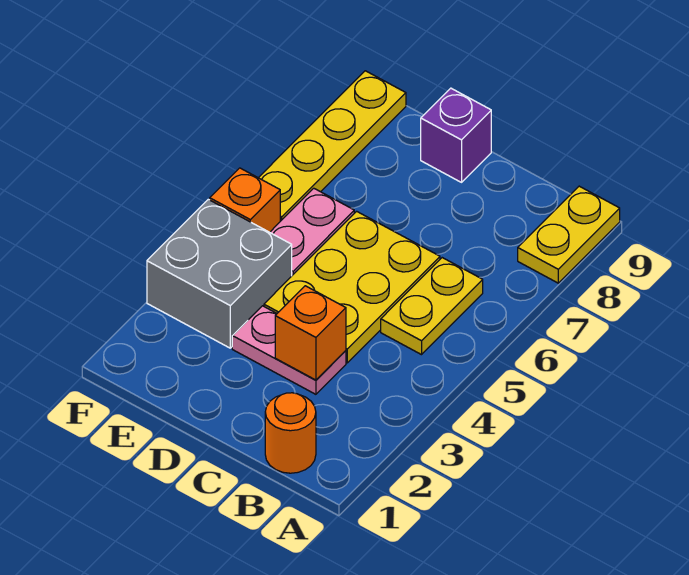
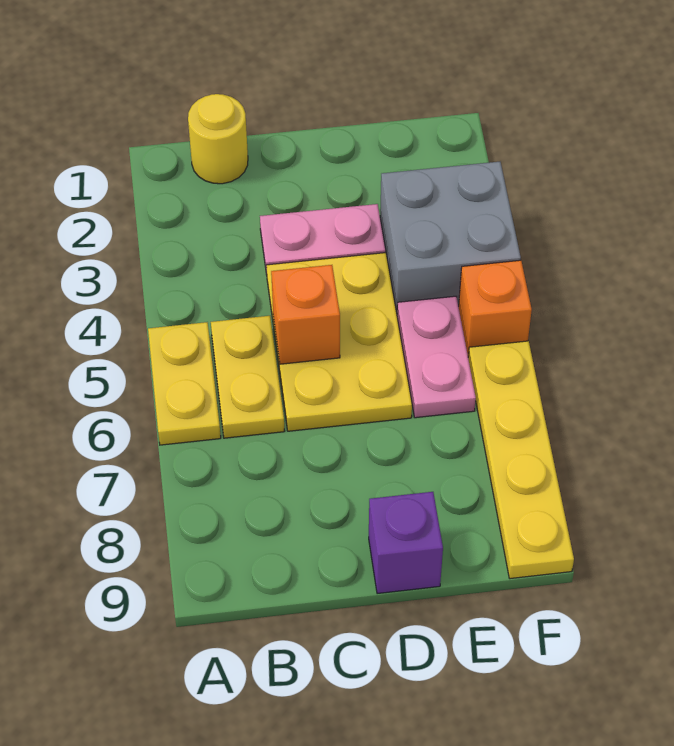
yellow plate A8:A9 level 1 -> yellow plate A5:A6 level 1
orange round brick B1 level 1 -> yellow round brick B1 level 1
orange brick C3 level 2 -> orange brick C5 level 2

